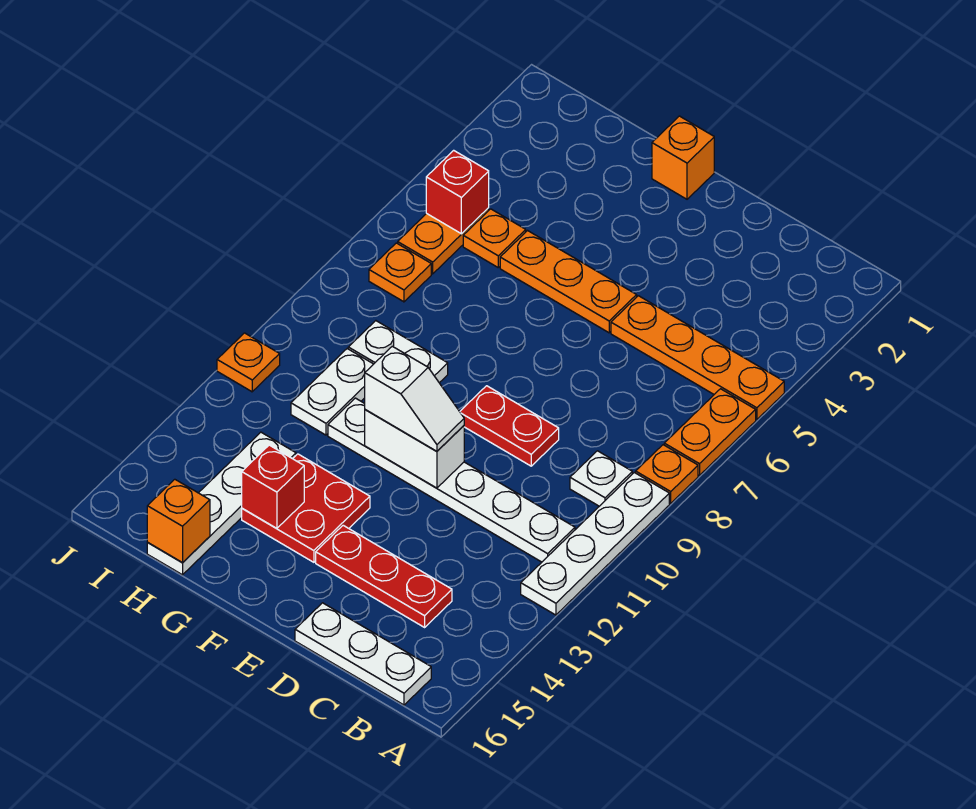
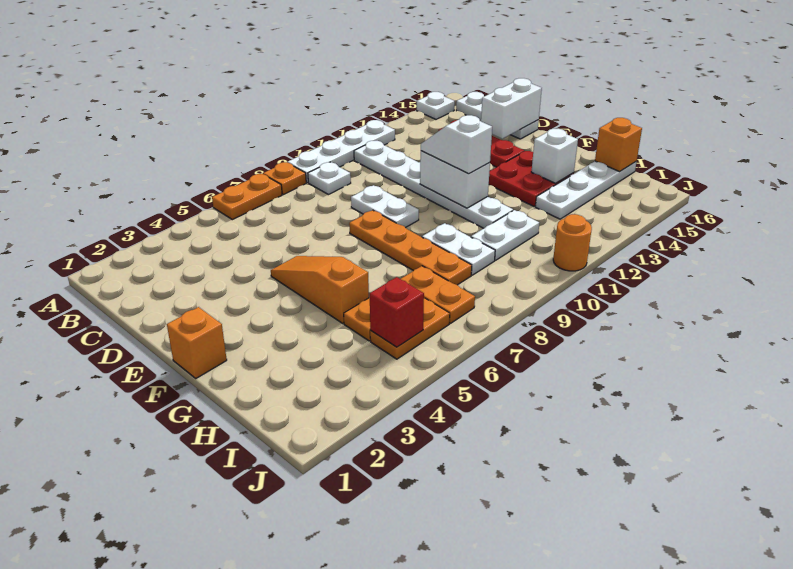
orange plate A5:D5 level 1 -> orange plate E8:H8 level 1
none -> white plate A15 level 1
red plate D9:E9 level 1 -> white plate D9:E9 level 1
none -> white brick D15:D16 level 2
orange plate E5:G5 level 1 -> orange slope E5:G5 level 1 top G
red brick G14 level 2 -> white brick G14 level 2
orange plate I7 level 1 -> orange plate H7:I7 level 1
orange plate J11 level 1 -> orange round brick J11 level 1

